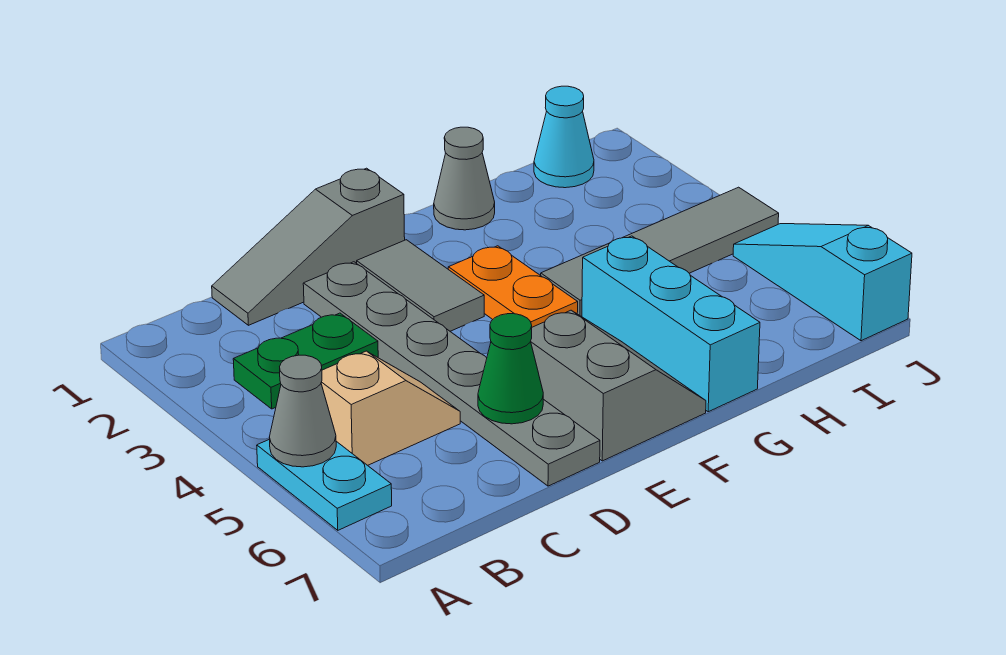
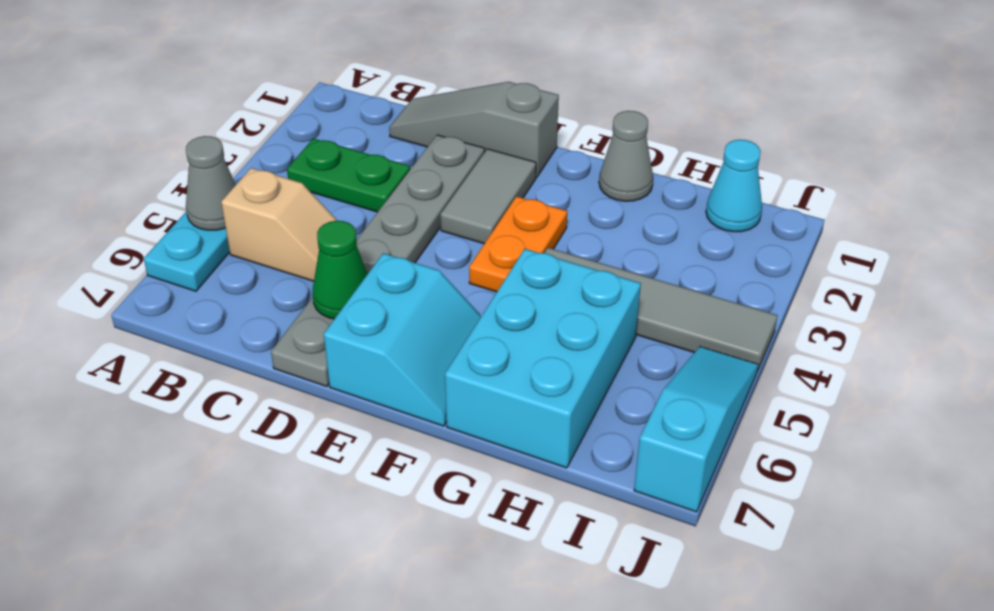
grey slope E6:F7 level 1 top E -> cyan slope E6:F7 level 1 top E
cyan brick G5:G7 level 1 -> cyan brick G5:H7 level 1

